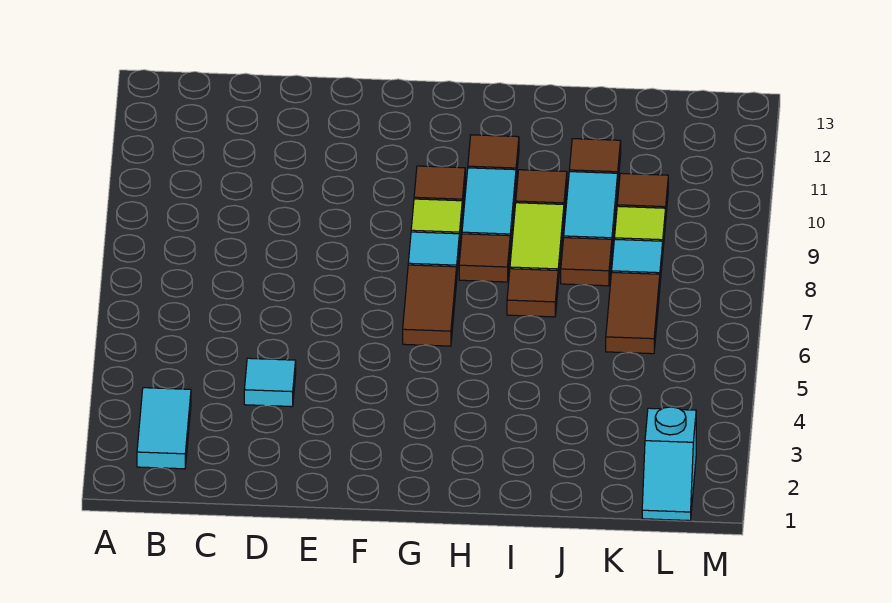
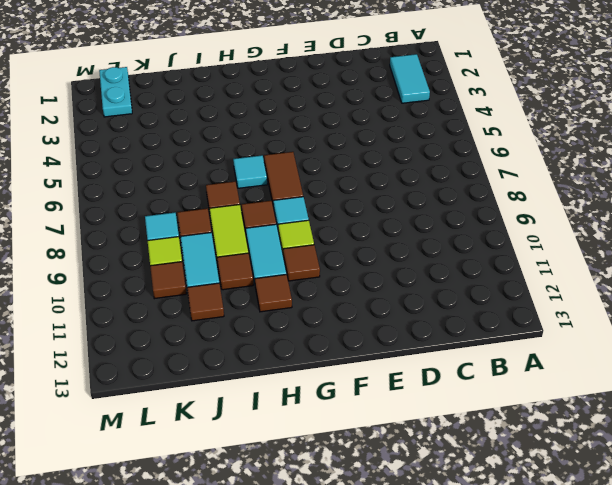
cyan tile D4 level 1 -> cyan tile H6 level 1
brown tile K6:K7 level 1 -> none
cyan slope L1:L2 level 1 top 2 -> cyan plate L1:L2 level 1

